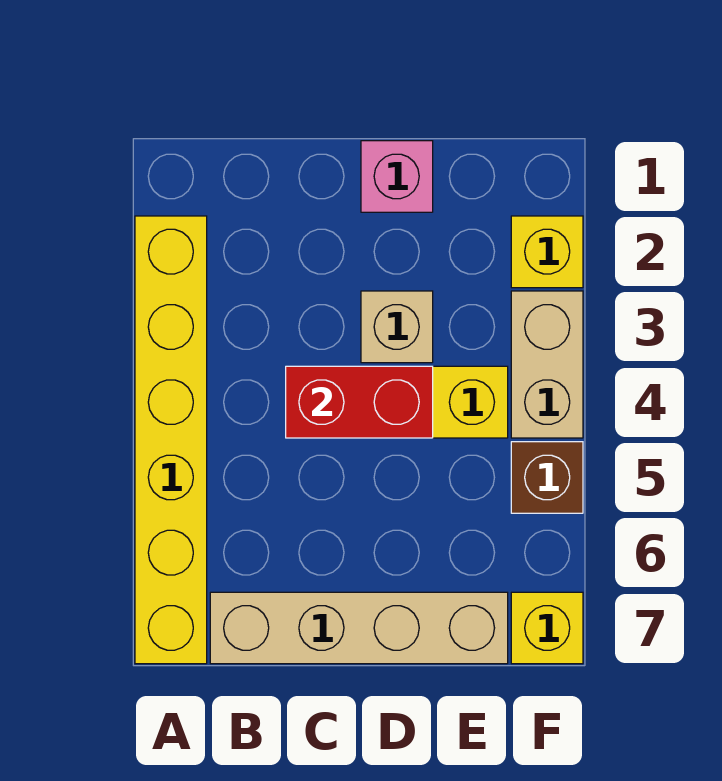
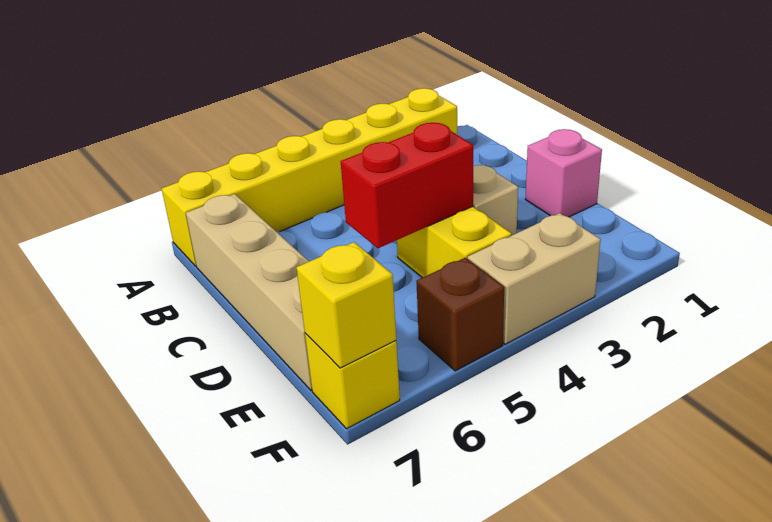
red brick C4:D4 level 2 -> red brick D4:D5 level 2
yellow brick F2 level 1 -> yellow brick F7 level 2

